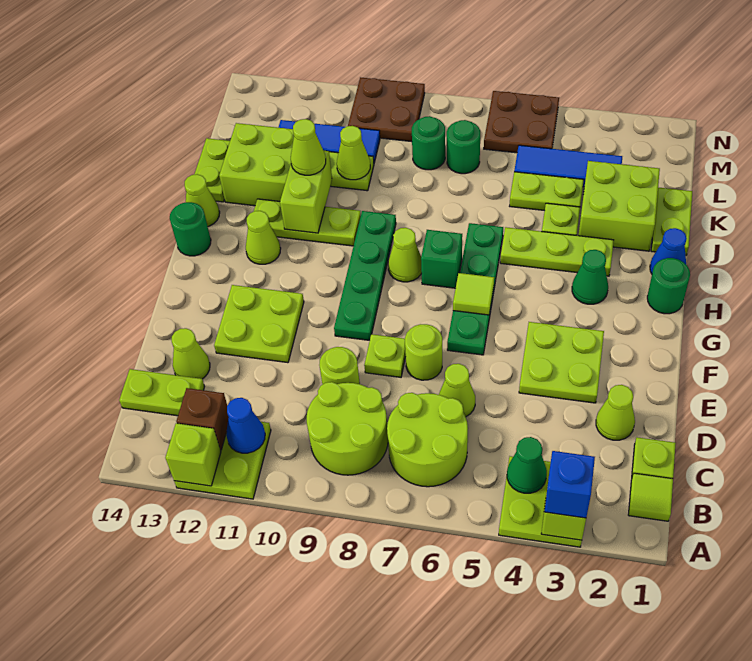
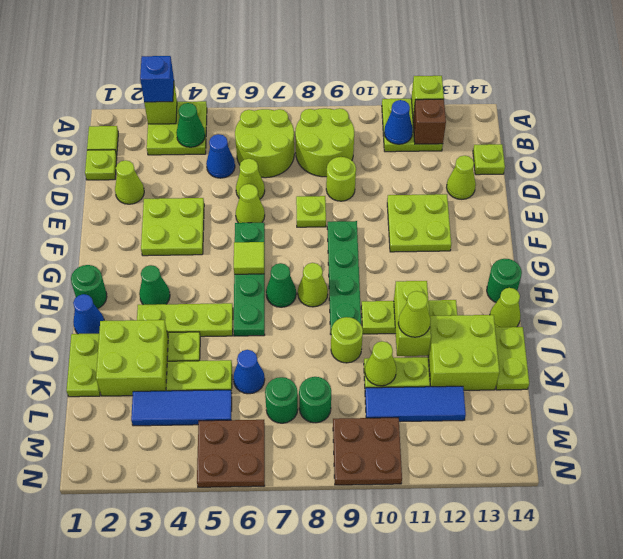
none -> blue cone C5 level 1
lime plate C13:C14 level 1 -> lime plate C14 level 1
lime round brick E7 level 1 -> lime round brick J9 level 1
green brick H7 level 1 -> green cone H7 level 1
lime cone H12 level 1 -> lime cone E6 level 1
none -> blue cone K6 level 1

